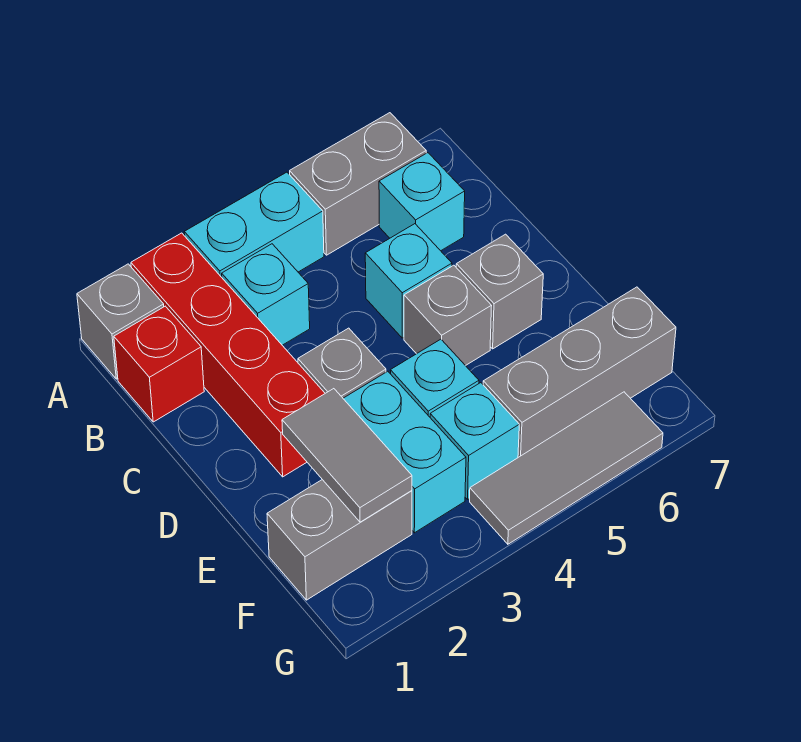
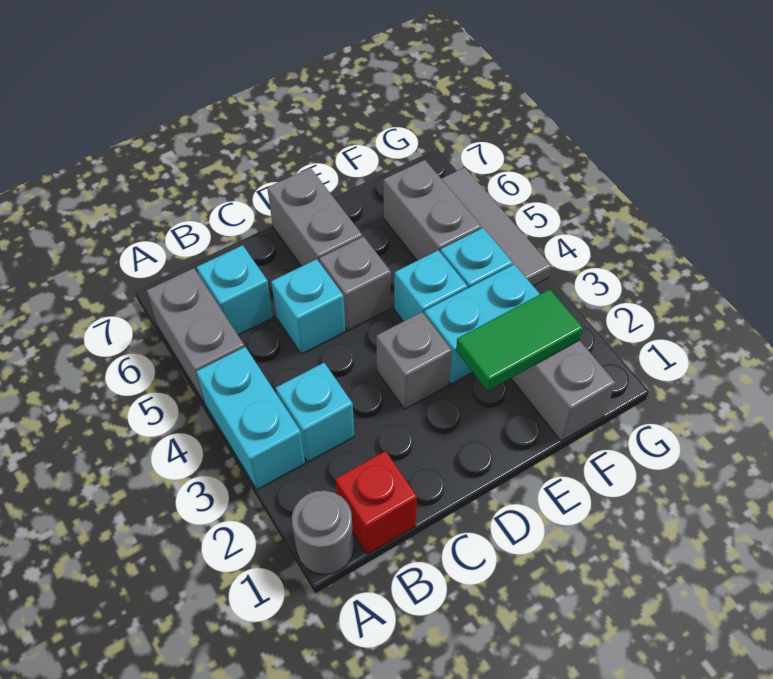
grey brick A1 level 1 -> grey round brick A1 level 1
red brick A2:D2 level 1 -> none
grey brick D6 level 1 -> grey brick D6:D7 level 1
grey tile E2:F2 level 2 -> green tile E2:F2 level 2
grey brick F5:F7 level 1 -> grey brick F5:F6 level 1

